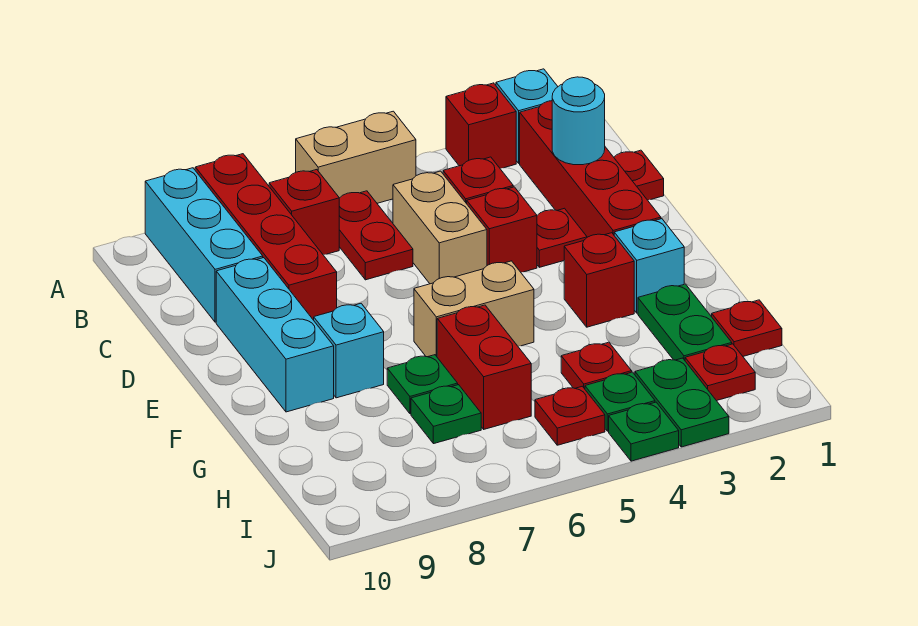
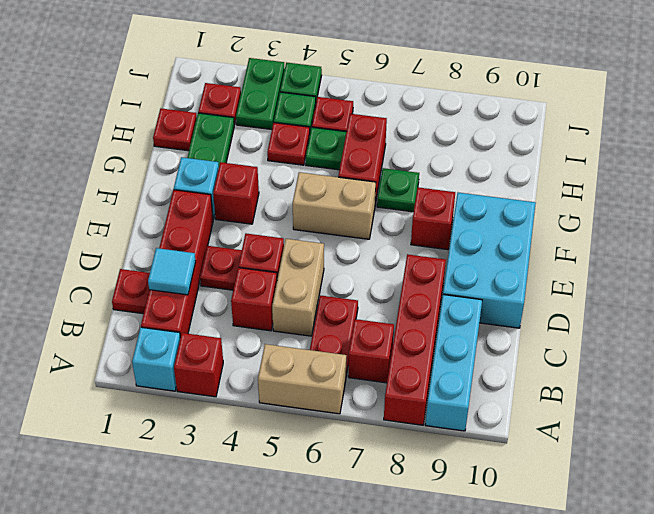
cyan round brick C2 level 2 -> cyan tile C2 level 2
cyan brick D9:F9 level 1 -> cyan brick D9:F10 level 1
cyan brick F8 level 1 -> red brick F8 level 1
green plate H7 level 1 -> green plate H5 level 1

